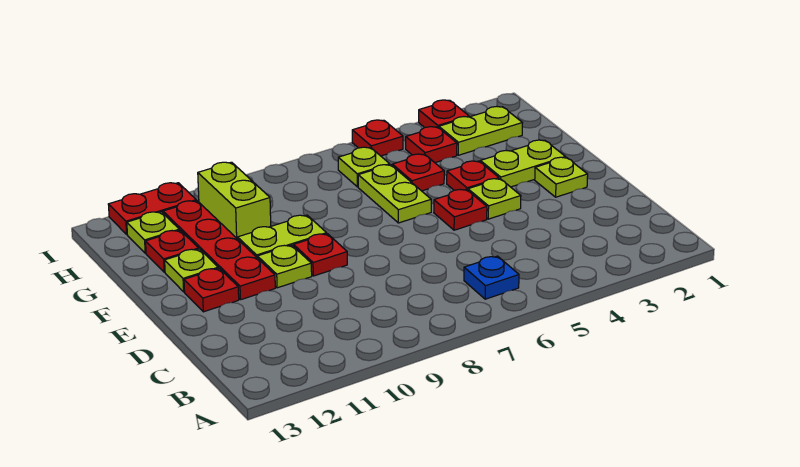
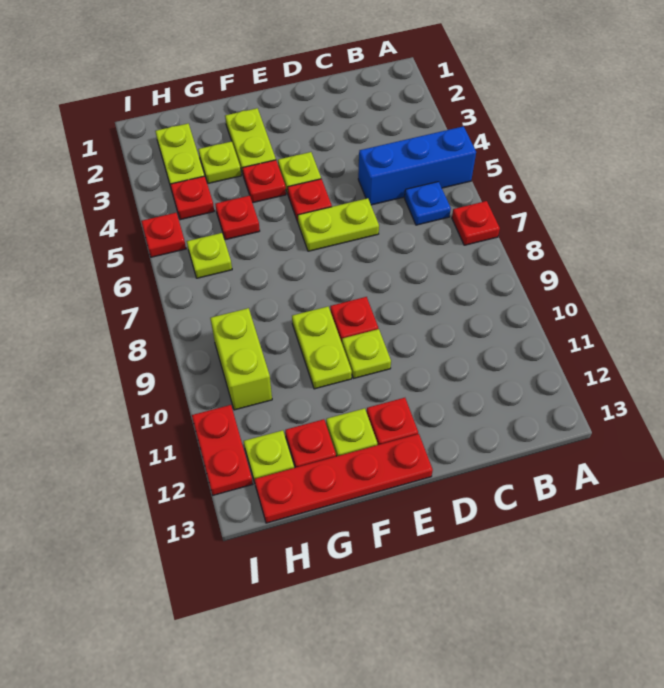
none -> blue brick A5:C5 level 1
lime plate E2 level 1 -> lime plate G3 level 1
red plate E11:H11 level 1 -> red plate E13:H13 level 1
lime plate F6:G6 level 1 -> lime plate D6:E6 level 1
lime brick G10:H10 level 1 -> lime brick H9:H10 level 1
red plate I3 level 1 -> red plate A7 level 1

